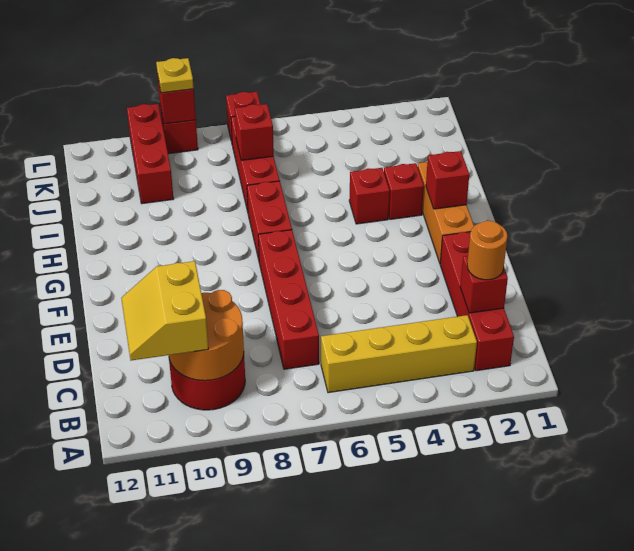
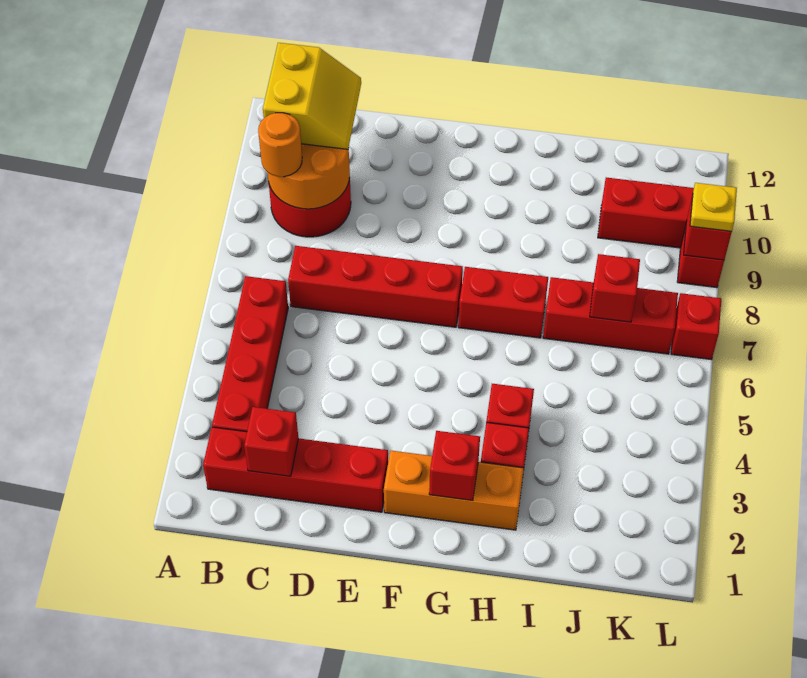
yellow brick B3:B6 level 1 -> red brick B3:B6 level 1
yellow slope B10:C11 level 3 top 10 -> yellow slope B10:C11 level 3 top B
orange round brick C2 level 3 -> orange round brick B9 level 3

